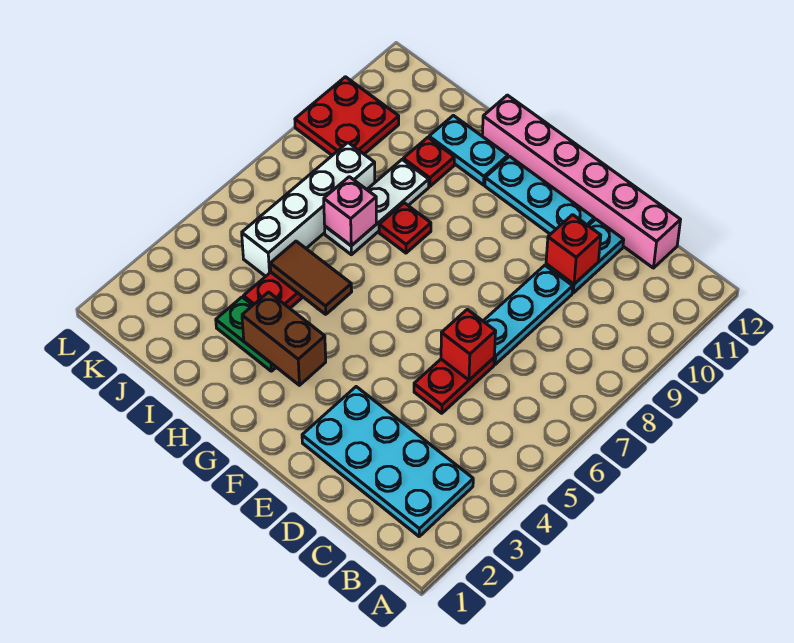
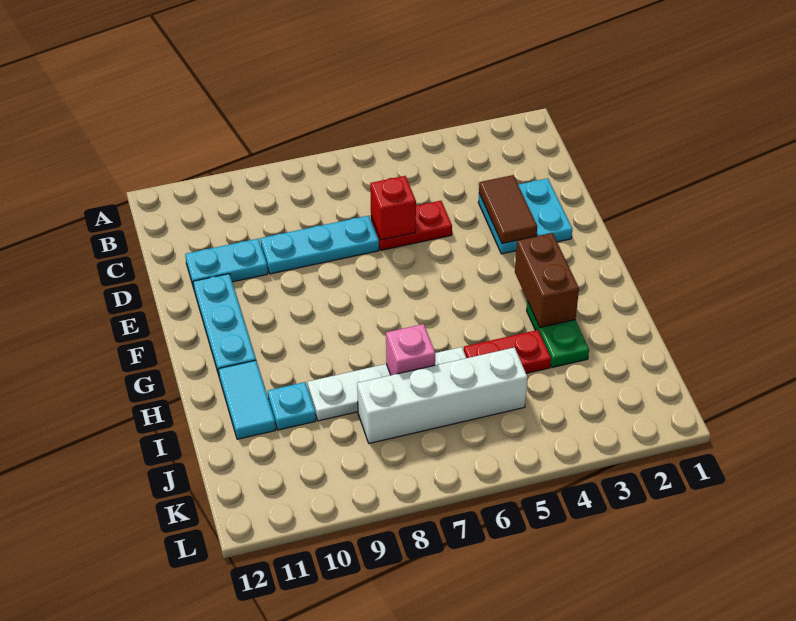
cyan plate B2:E3 level 1 -> cyan plate D2:E3 level 1
pink brick C12:H12 level 1 -> none
red brick D10 level 2 -> none
brown tile H5:I5 level 2 -> brown tile D3:E3 level 2
red plate H8 level 1 -> none
cyan plate H11:I11 level 1 -> cyan tile H11:I11 level 1
white plate I7:I9 level 1 -> white plate I6:I9 level 1
red plate I10 level 1 -> cyan plate I10 level 1
red plate K9:L10 level 1 -> none

